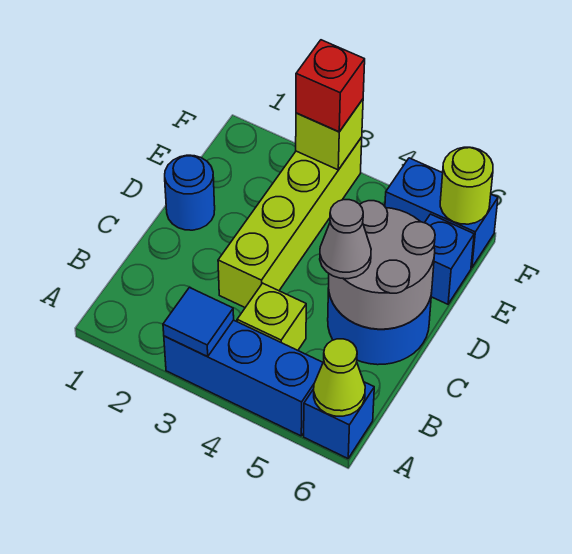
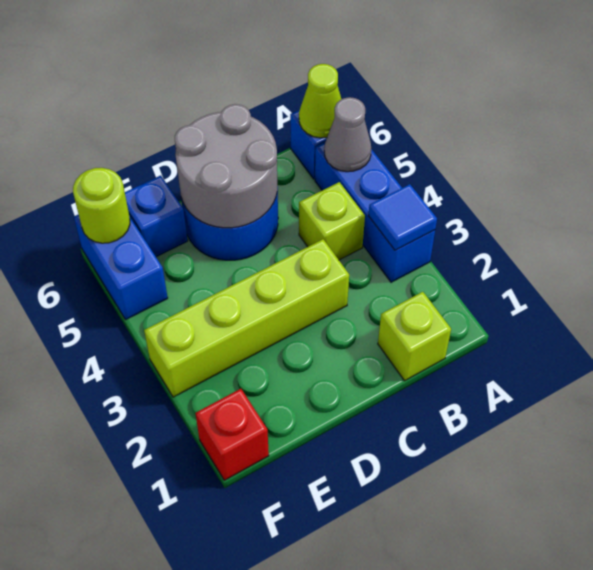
grey cone C5 level 3 -> grey cone A5 level 2
blue round brick D1 level 1 -> none
lime brick F3 level 2 -> lime brick B1 level 1
red brick F3 level 3 -> red brick F1 level 1

